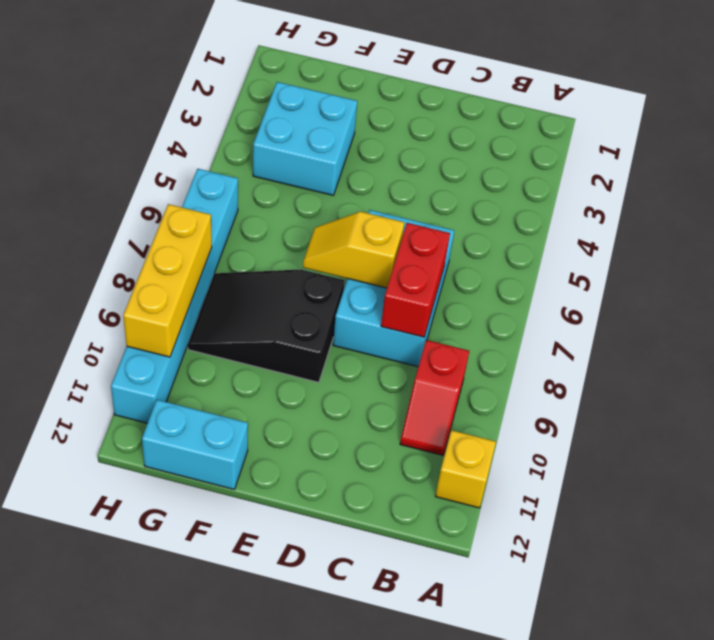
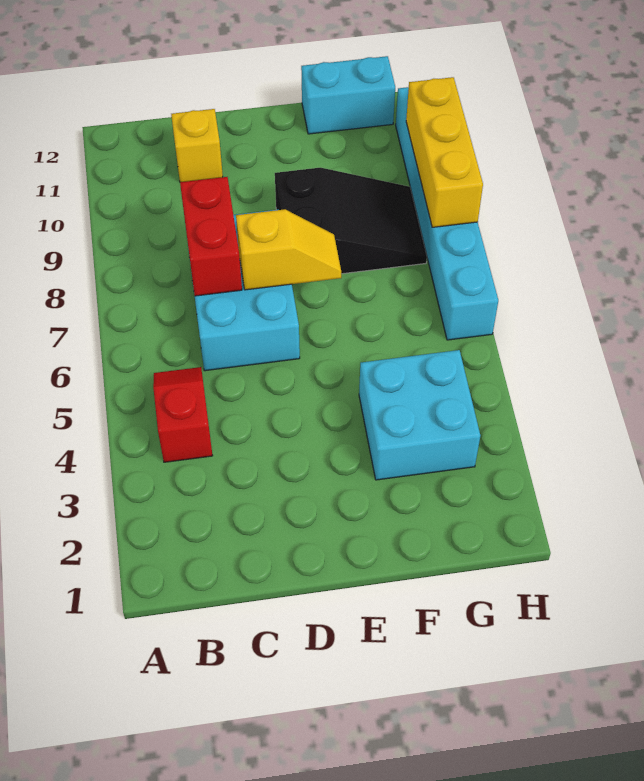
yellow brick A11 level 1 -> yellow brick C11 level 1
red slope B9:B10 level 1 top 9 -> red slope B4:B5 level 1 top 4

